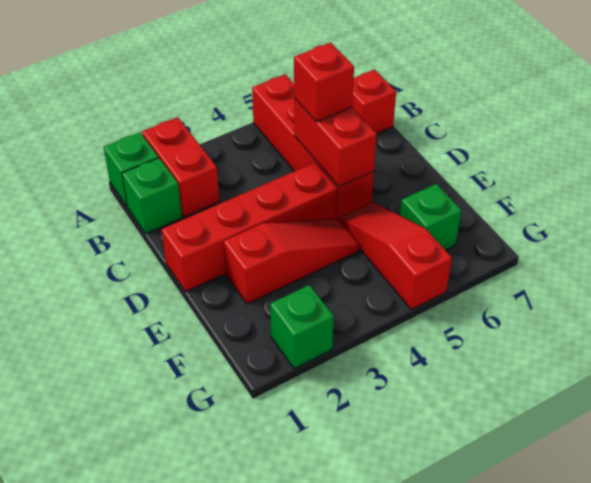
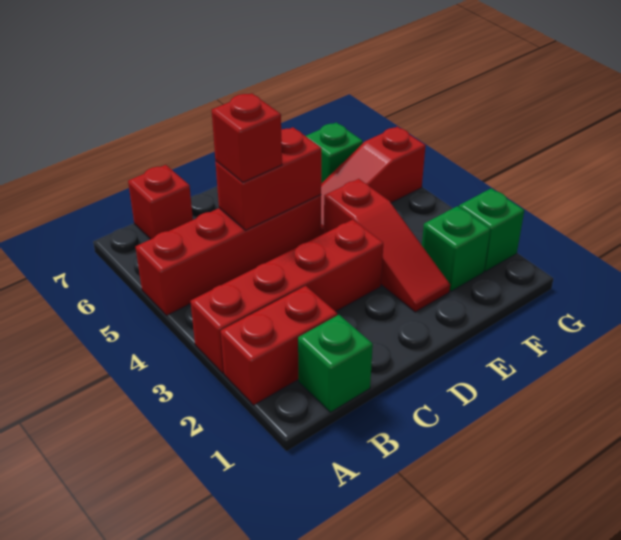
green brick A1 level 1 -> green brick F2 level 1
red brick D1:D4 level 1 -> red brick A3:D3 level 1
red slope E2:E4 level 1 top 2 -> red slope E2:E4 level 1 top 4

